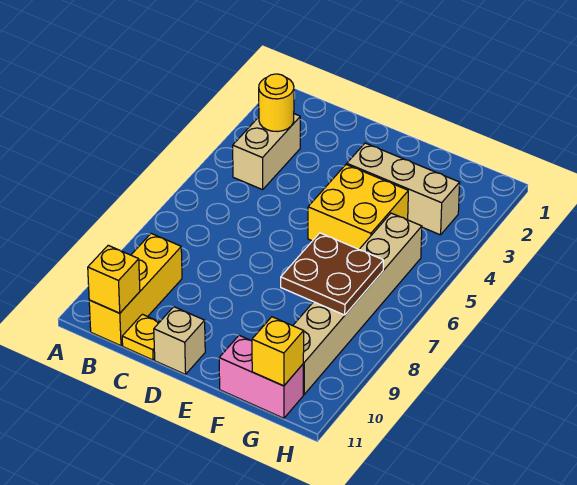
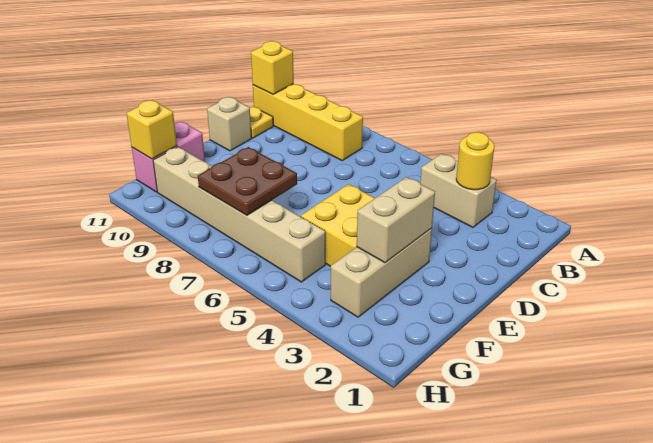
yellow brick B9:B11 level 1 -> yellow brick B8:B11 level 1
none -> tan brick E3:F3 level 2

